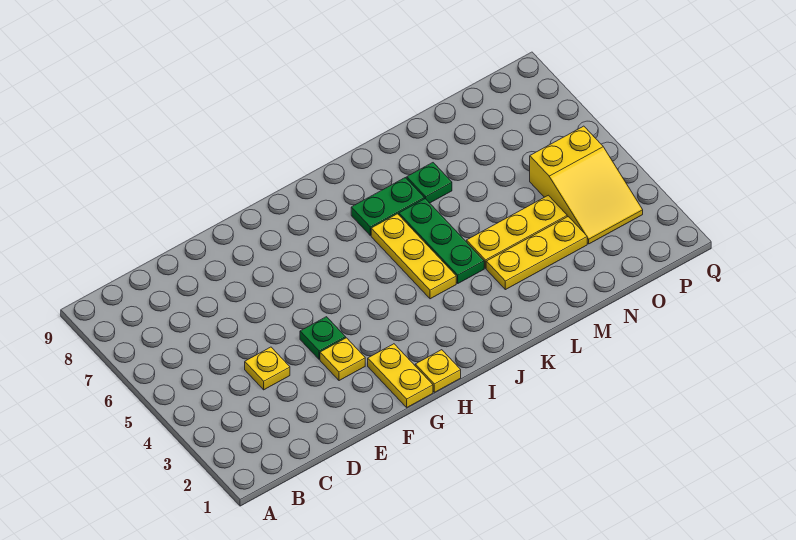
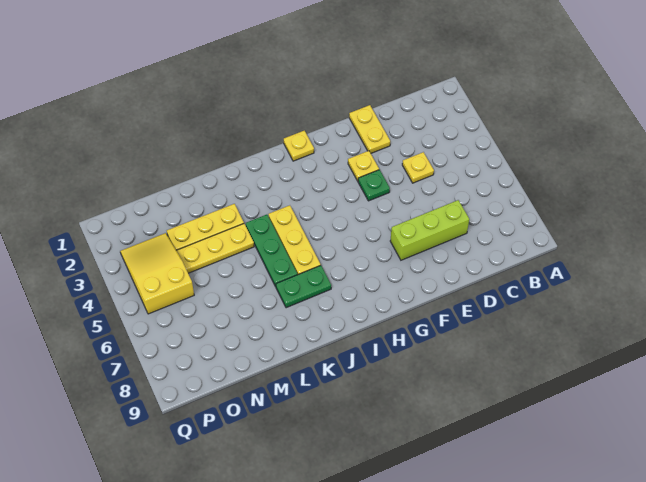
none -> lime brick D7:F7 level 1
yellow plate G1:G2 level 1 -> yellow plate E1:E2 level 1
green plate L7 level 1 -> none

